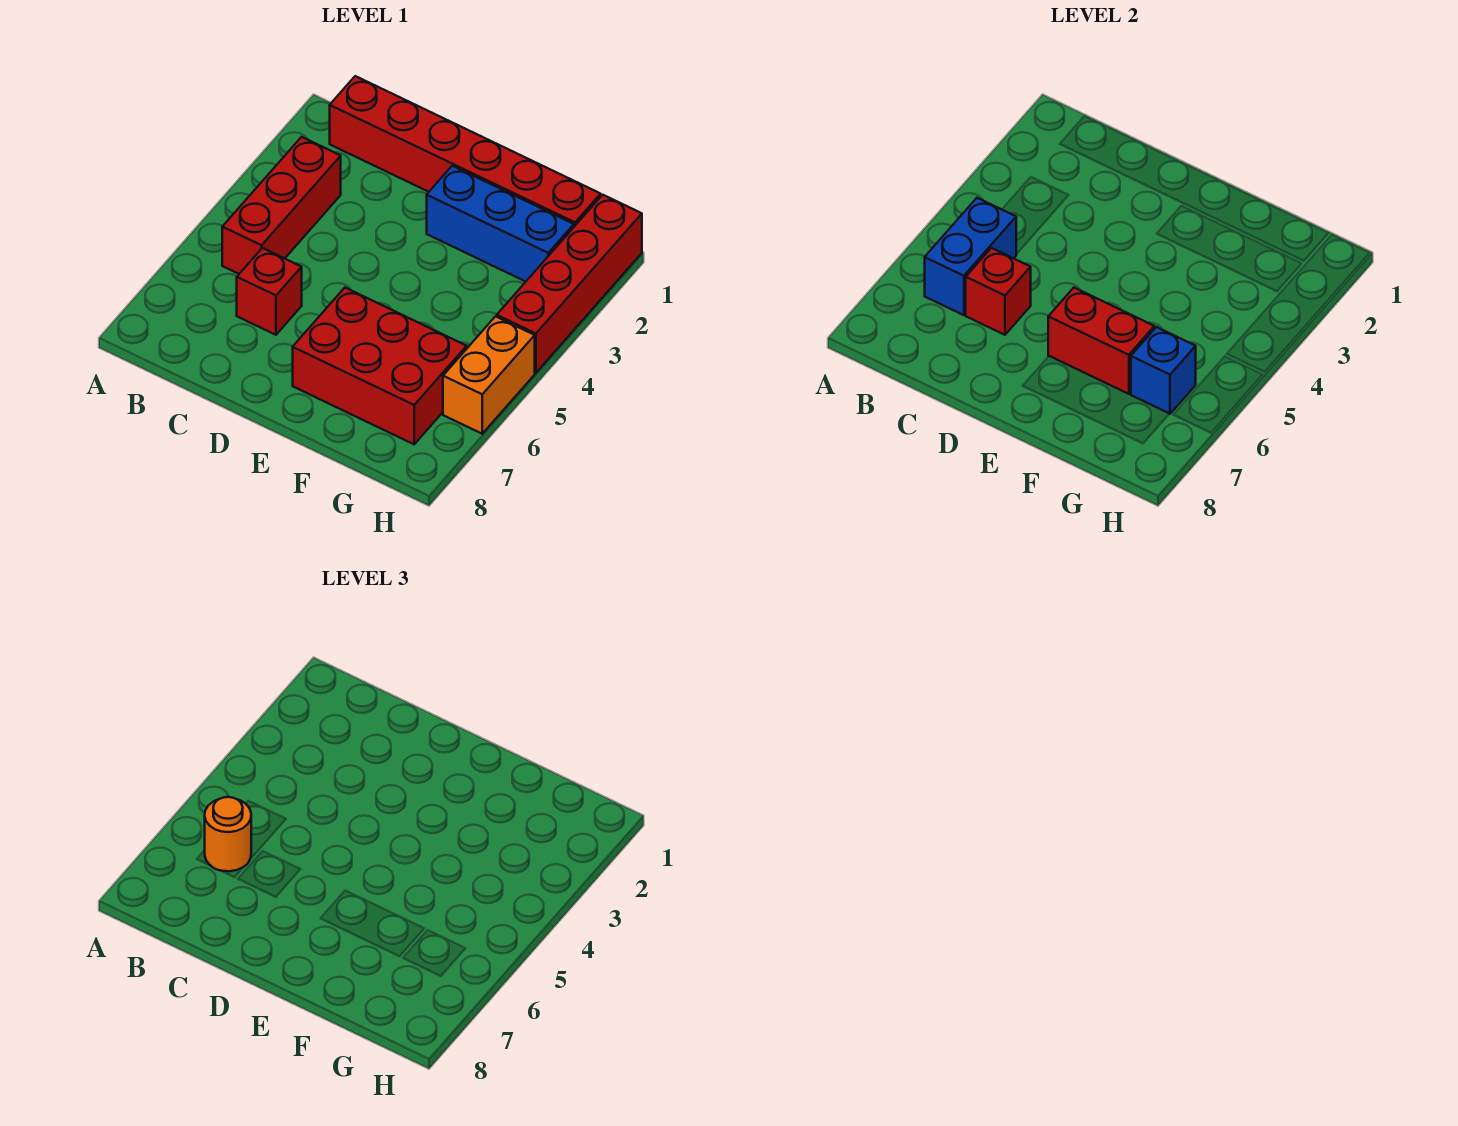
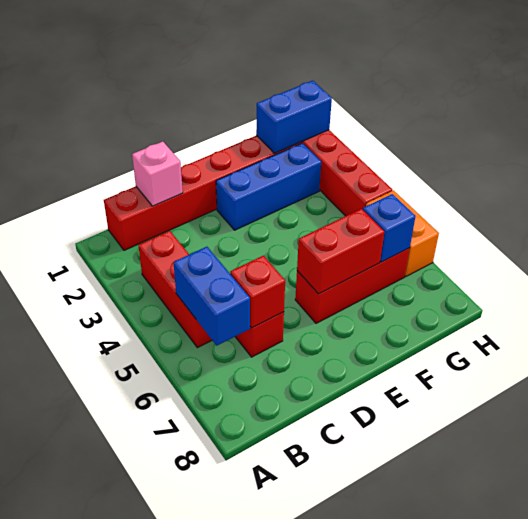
orange round brick B6 level 3 -> none
none -> pink brick C1 level 2
red brick E6:G7 level 1 -> red brick E6:G6 level 1
none -> blue brick G1:H1 level 2

